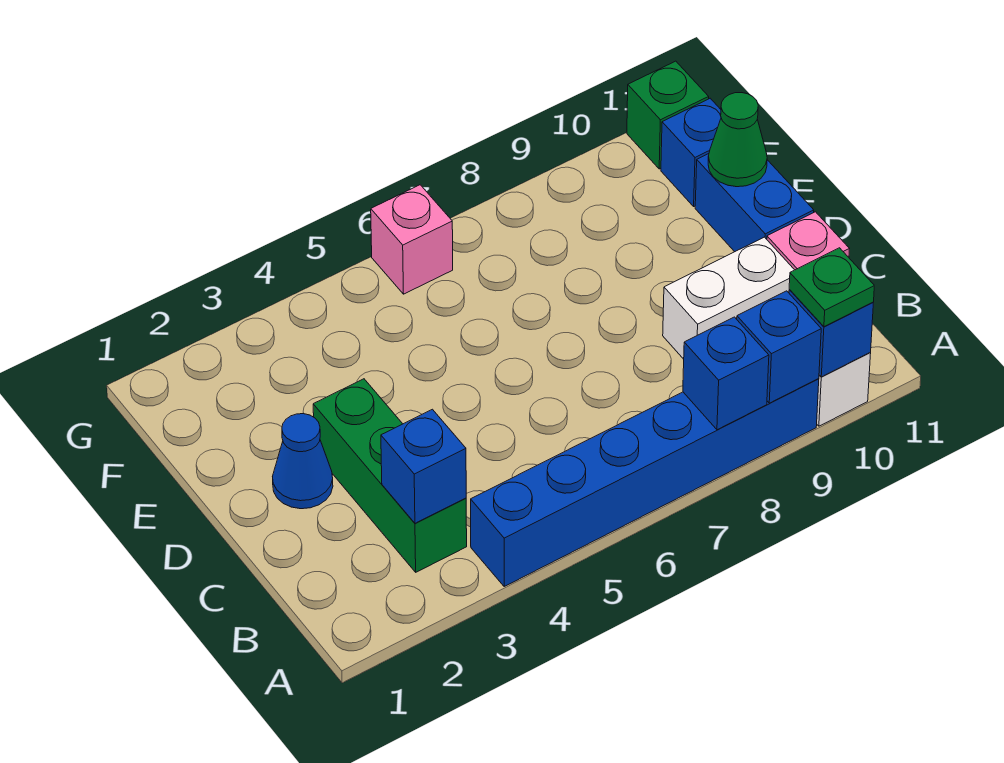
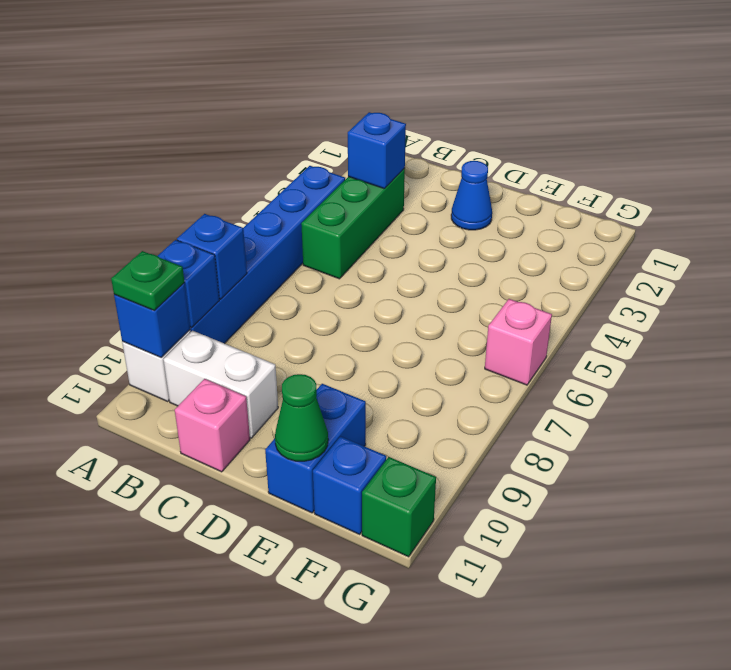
green brick B3:D3 level 1 -> green brick B3:B5 level 1
white brick C9:C10 level 1 -> white brick B10:C10 level 1
blue brick D11:E11 level 1 -> blue brick E10:E11 level 1

